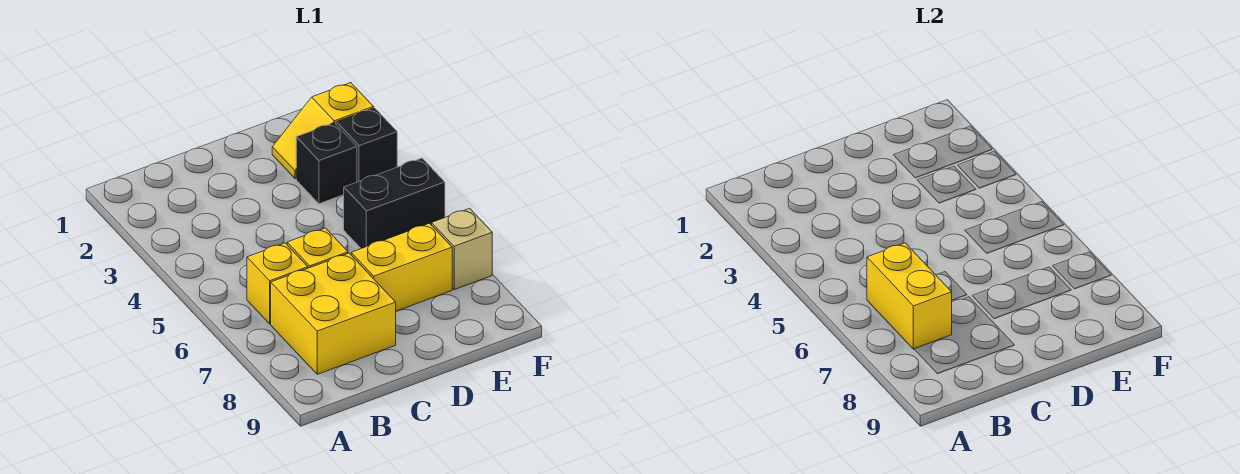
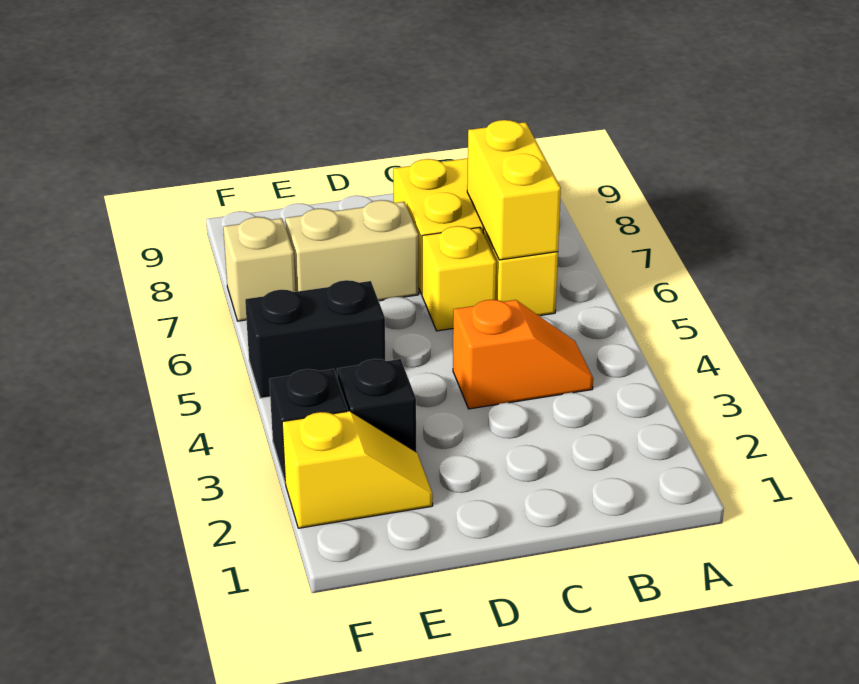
none -> orange slope B4:C4 level 1 top C
yellow brick D7:E7 level 1 -> tan brick D7:E7 level 1

